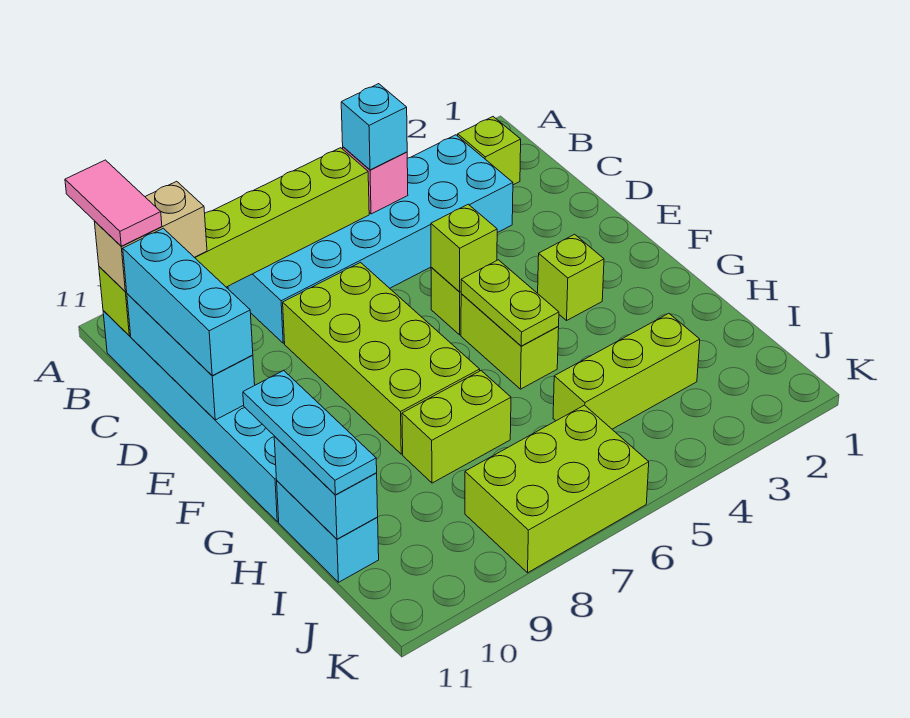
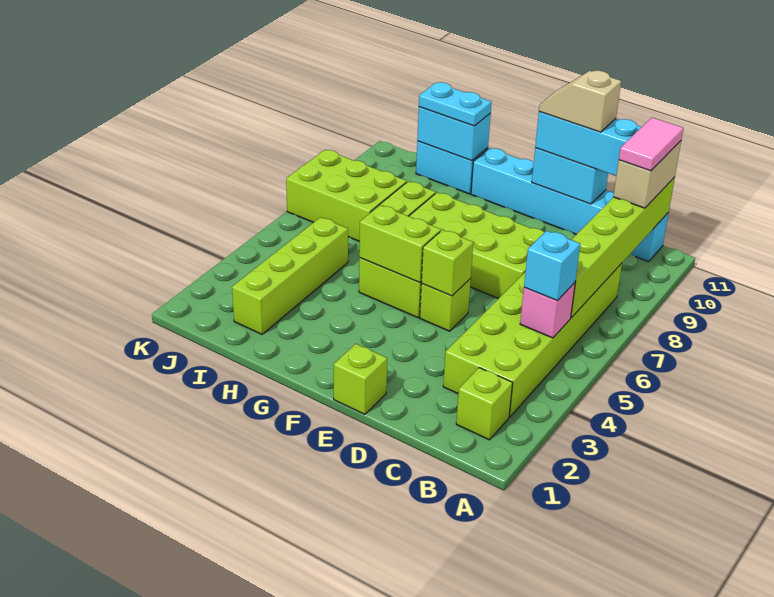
pink tile A11:B11 level 4 -> pink tile B10:B11 level 4
cyan brick B3:C8 level 1 -> lime brick B3:C8 level 1
cyan brick C11:E11 level 2 -> cyan brick D11:E11 level 2
none -> tan slope D11:E11 level 4 top D
lime brick F3 level 1 -> lime brick E1 level 1
lime plate F5:G5 level 2 -> lime brick F5:G5 level 2
cyan plate G11:I11 level 3 -> cyan plate H11:I11 level 3
lime brick I3:I5 level 1 -> lime brick I2:I5 level 1
lime brick J6:K8 level 1 -> lime brick I7:K8 level 1

